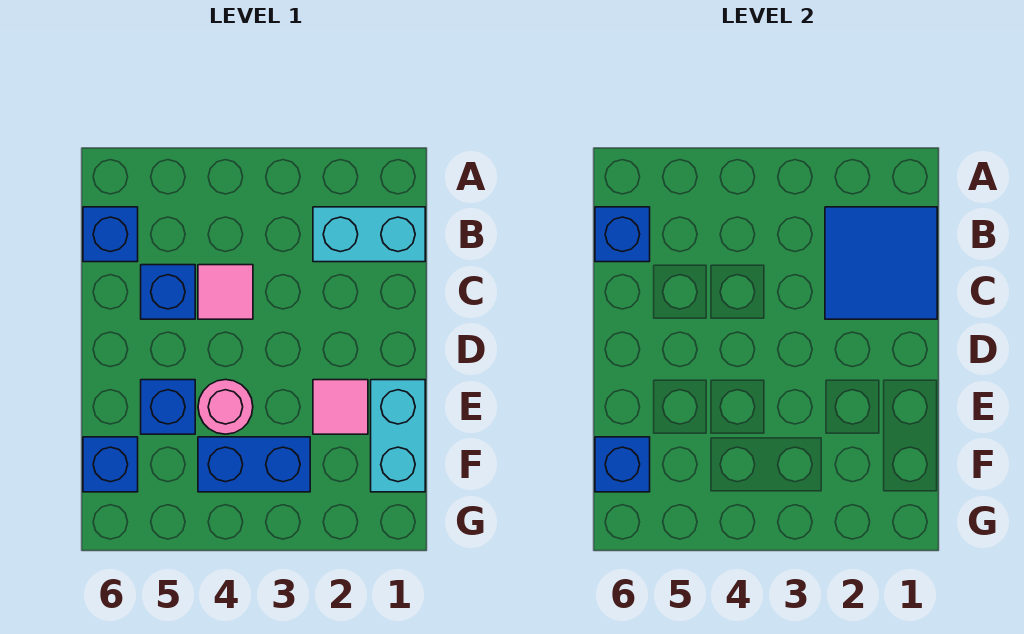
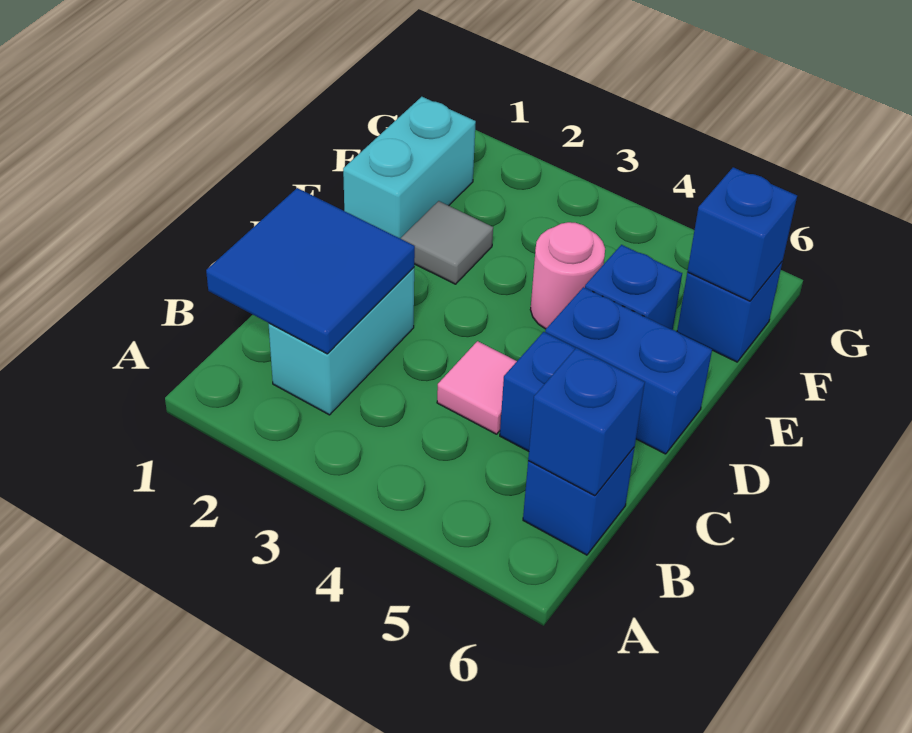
cyan brick B1:B2 level 1 -> cyan brick B2:C2 level 1
pink tile E2 level 1 -> grey tile E2 level 1
blue brick F3:F4 level 1 -> blue brick D5:D6 level 1

